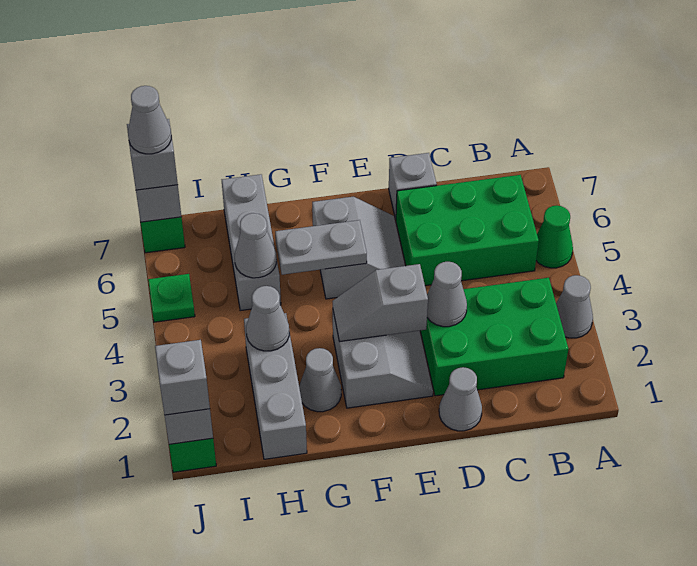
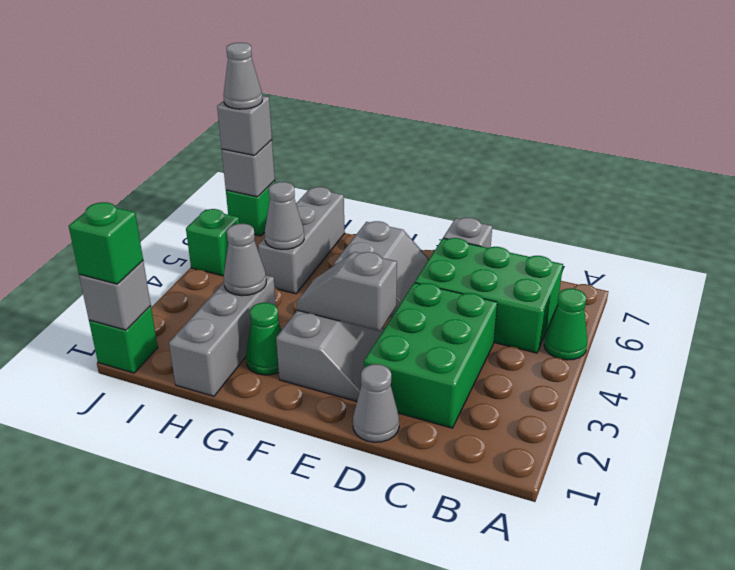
grey cone A3 level 1 -> none
green brick B2:D3 level 1 -> green brick C2:D4 level 1
grey cone D3 level 2 -> none
grey plate F5:G5 level 2 -> none
grey cone G2 level 1 -> green cone G2 level 1
grey brick J1 level 3 -> green brick J1 level 3
green plate J5 level 1 -> green brick J5 level 1

